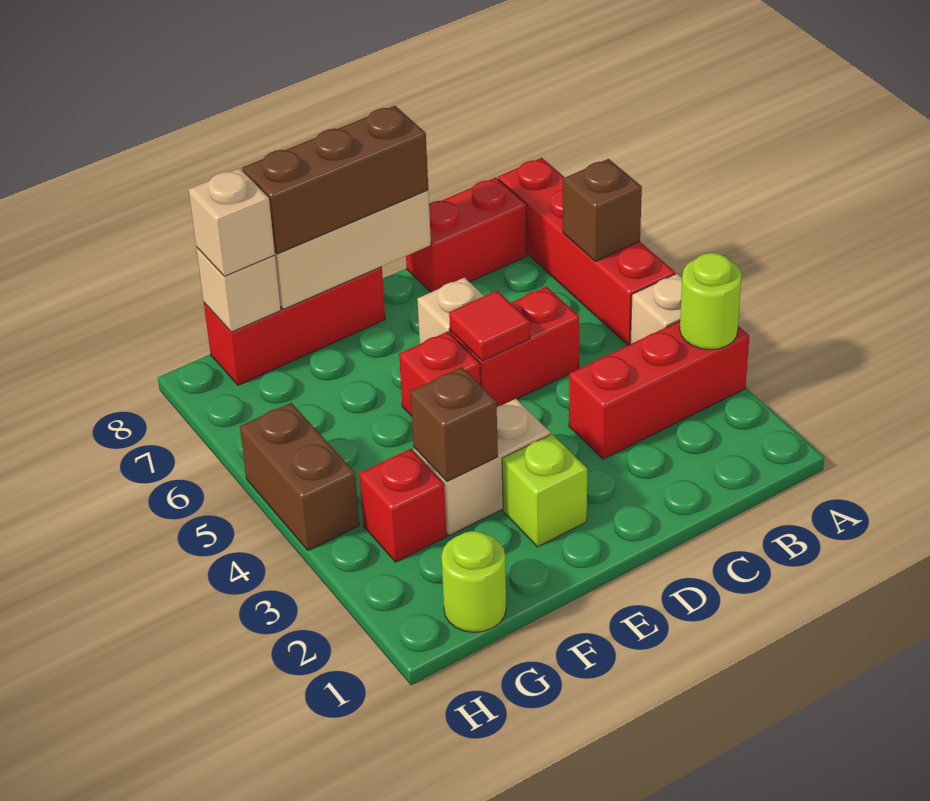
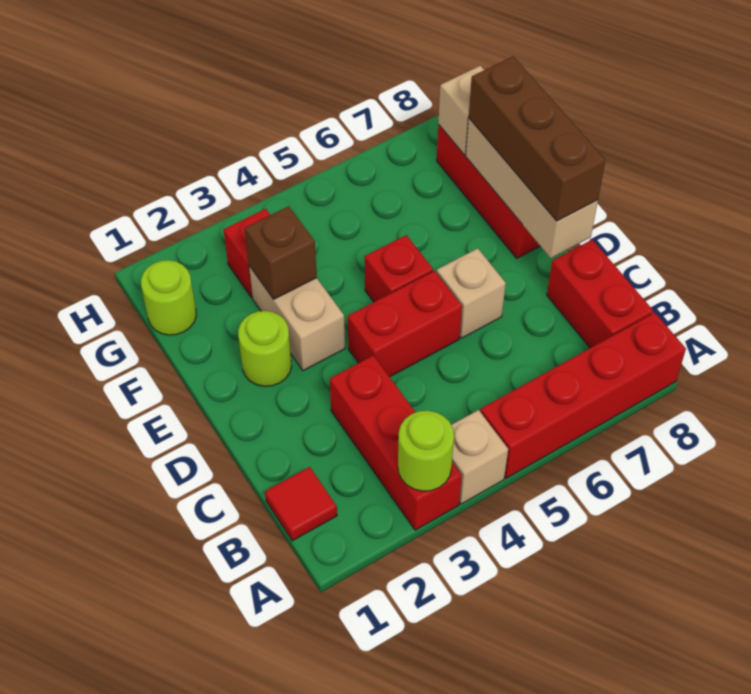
brown brick A6 level 2 -> none
red brick C5:D5 level 1 -> red brick D4:D5 level 1
red tile D5 level 2 -> red tile B1 level 1
lime brick E2 level 1 -> lime round brick E2 level 1
tan brick G8 level 3 -> none
brown brick H4:H5 level 1 -> none

